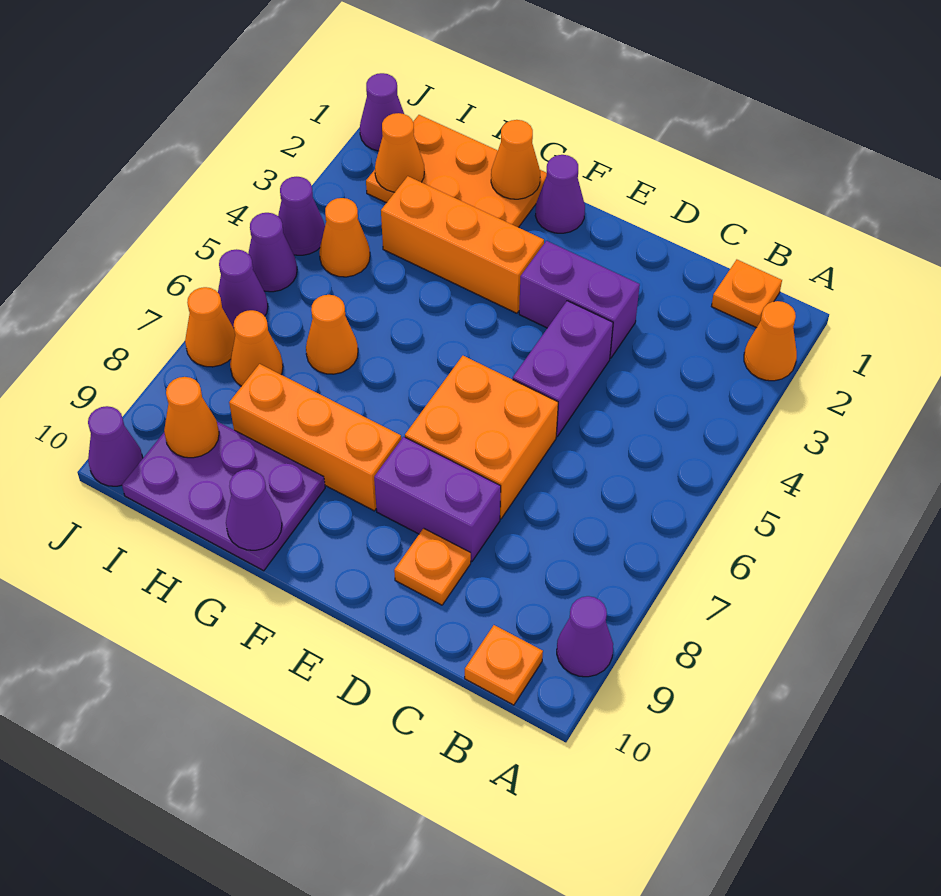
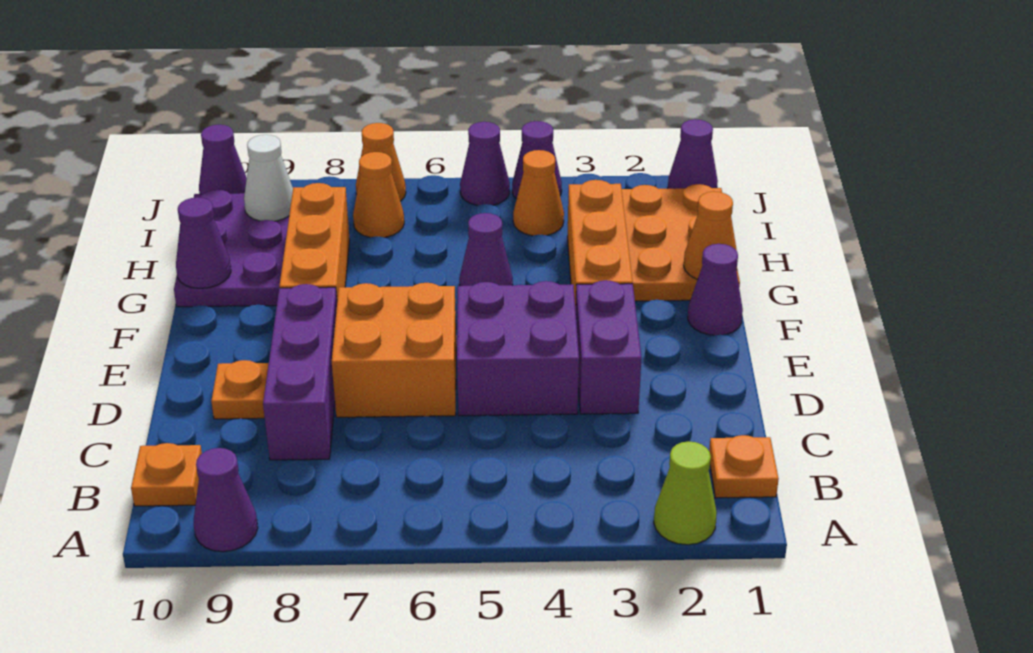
orange cone A2 level 1 -> lime cone A2 level 1
purple brick D4:D5 level 1 -> purple brick D4:E5 level 1
purple brick D8:E8 level 1 -> purple brick C8:E8 level 1
orange cone H6 level 1 -> none
orange cone I2 level 2 -> none
orange cone I9 level 2 -> white cone I9 level 2
purple cone J6 level 1 -> purple cone G5 level 1

